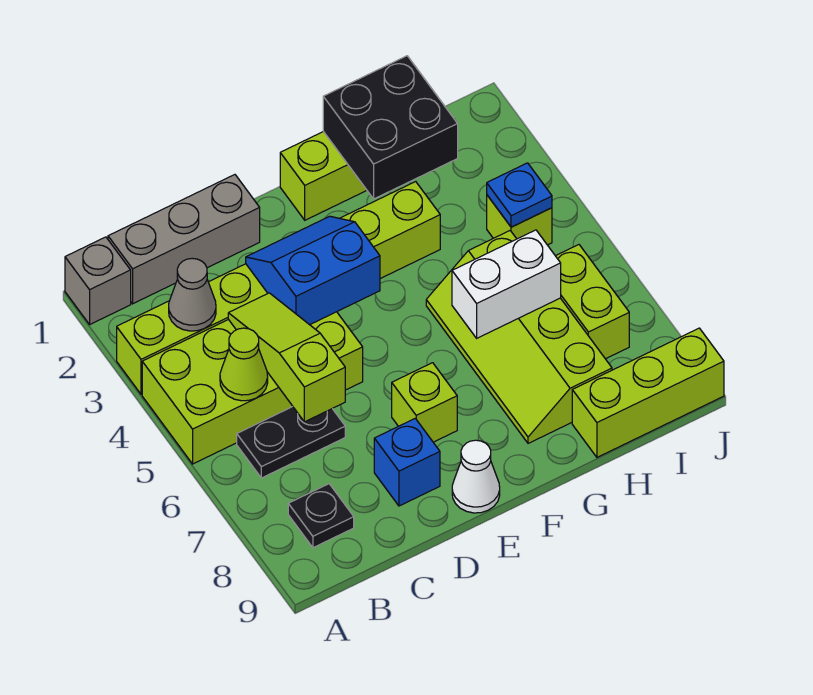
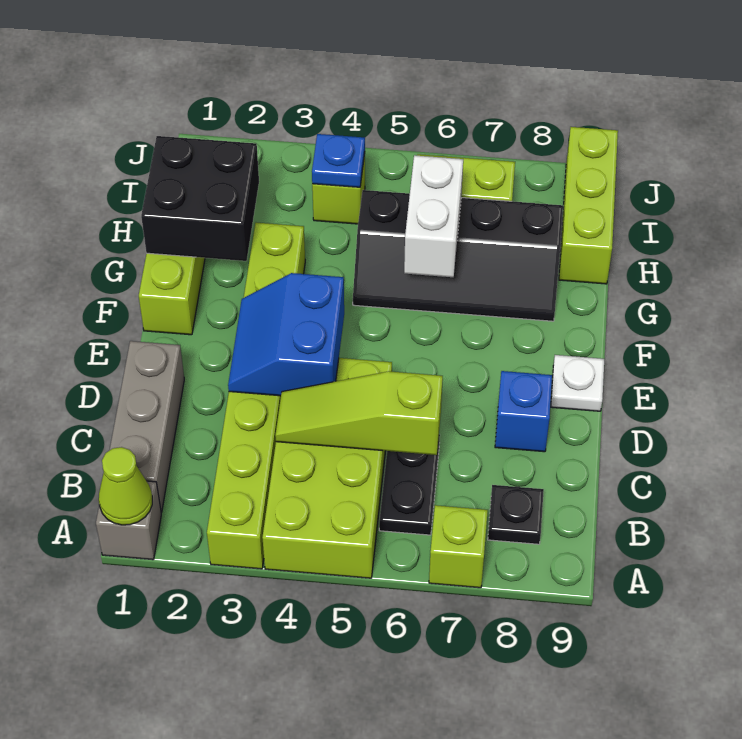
grey cone B3 level 2 -> none
lime cone B5 level 2 -> lime cone A1 level 2
lime brick E7 level 1 -> lime brick A7 level 1
white cone E9 level 1 -> white plate E9 level 1
lime slope G5:H8 level 1 top H -> black slope G5:H8 level 1 top H

